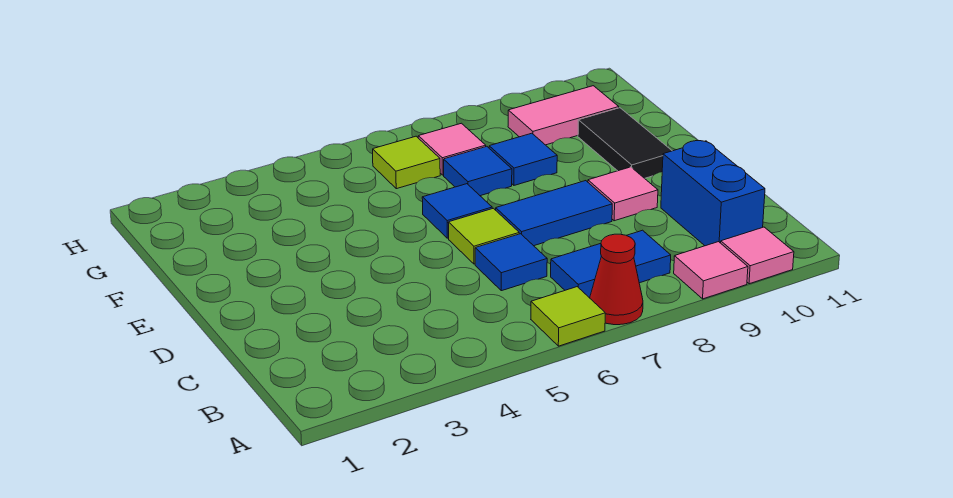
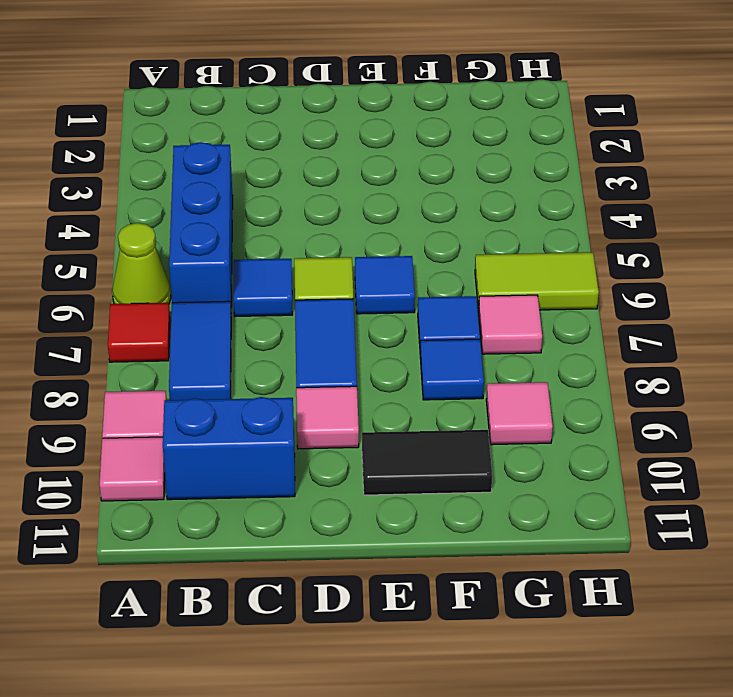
lime tile A6 level 1 -> lime cone A6 level 1
red cone A7 level 1 -> red tile A7 level 1
none -> blue brick B4:B6 level 1
lime tile G6 level 1 -> lime tile G6:H6 level 1
pink tile G9:G10 level 1 -> pink tile G9 level 1

